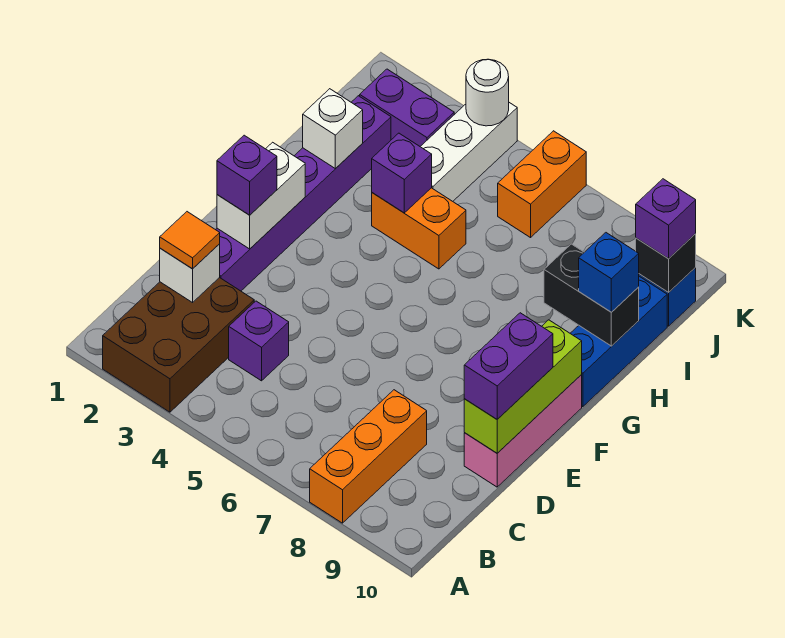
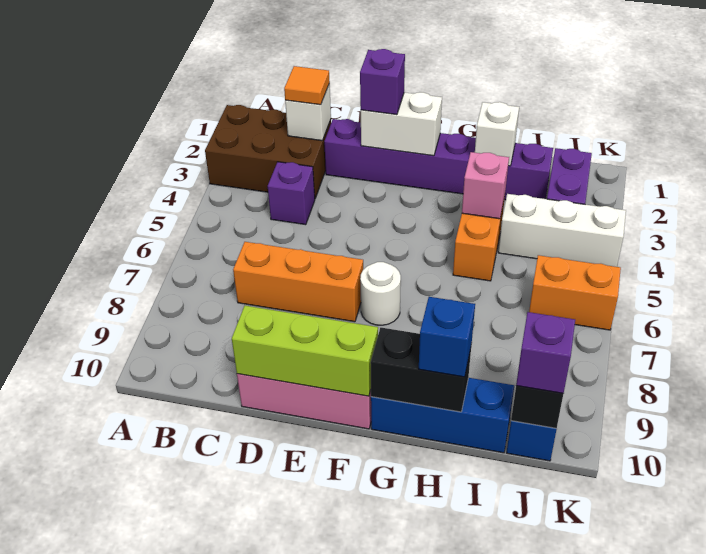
orange brick A8:C8 level 1 -> orange brick C7:E7 level 1
purple brick D10:E10 level 3 -> none
purple brick H4 level 2 -> pink brick H4 level 2
black brick H9:H10 level 2 -> black brick G10:H10 level 2
white round brick K4 level 2 -> white round brick F7 level 1

